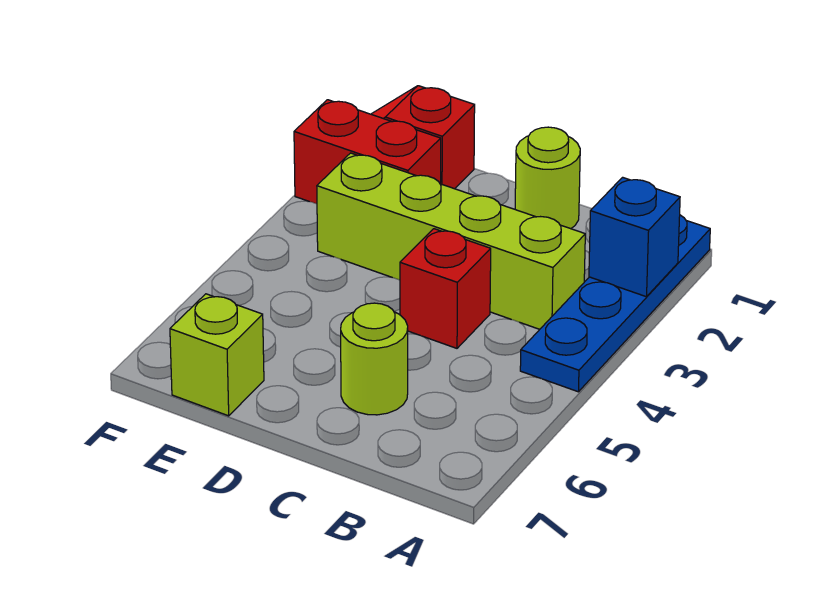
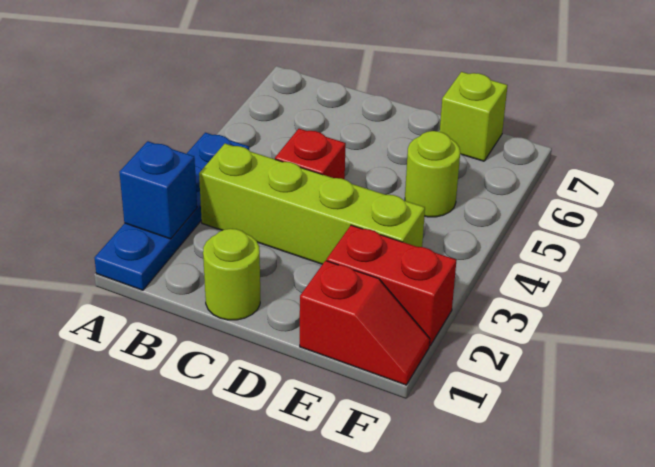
lime round brick C6 level 1 -> lime round brick E5 level 1

